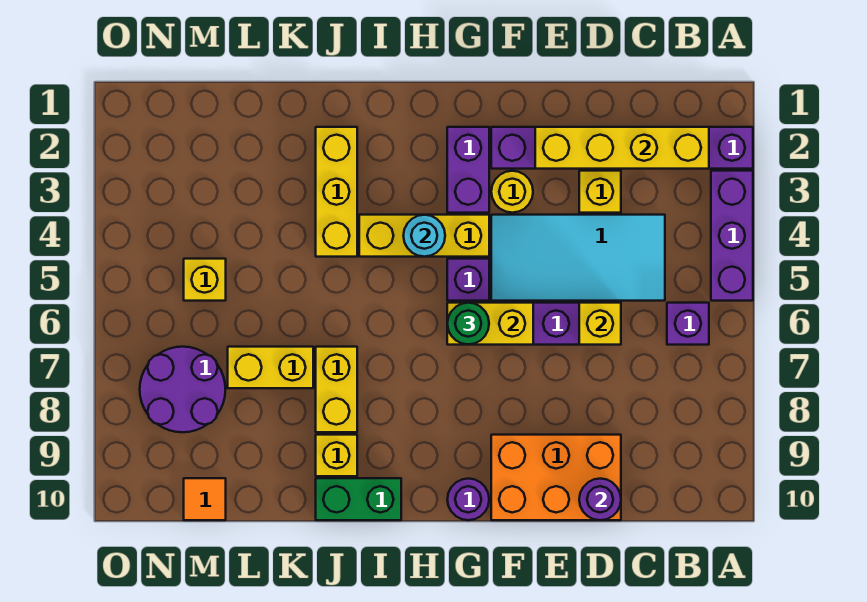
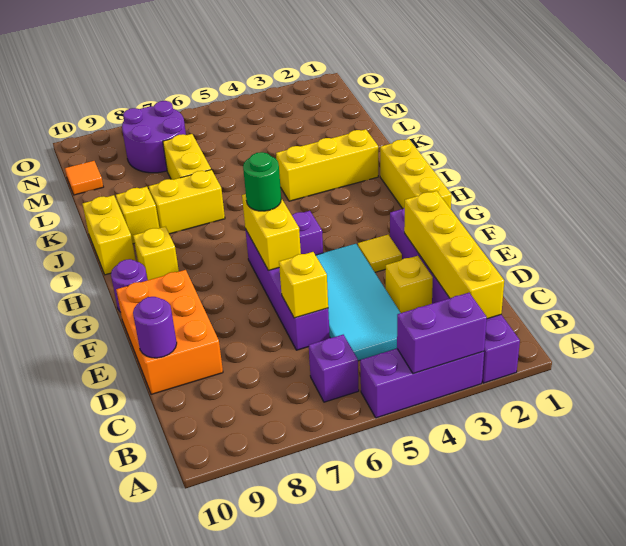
yellow round brick F3 level 1 -> yellow tile F3 level 1
purple brick G2:G3 level 1 -> purple brick A3:A4 level 2
yellow brick G4:I4 level 1 -> yellow brick G1:I1 level 1
cyan round brick H4 level 2 -> none
green brick I10:J10 level 1 -> yellow brick I10:J10 level 1
yellow brick M5 level 1 -> yellow brick H9 level 1

